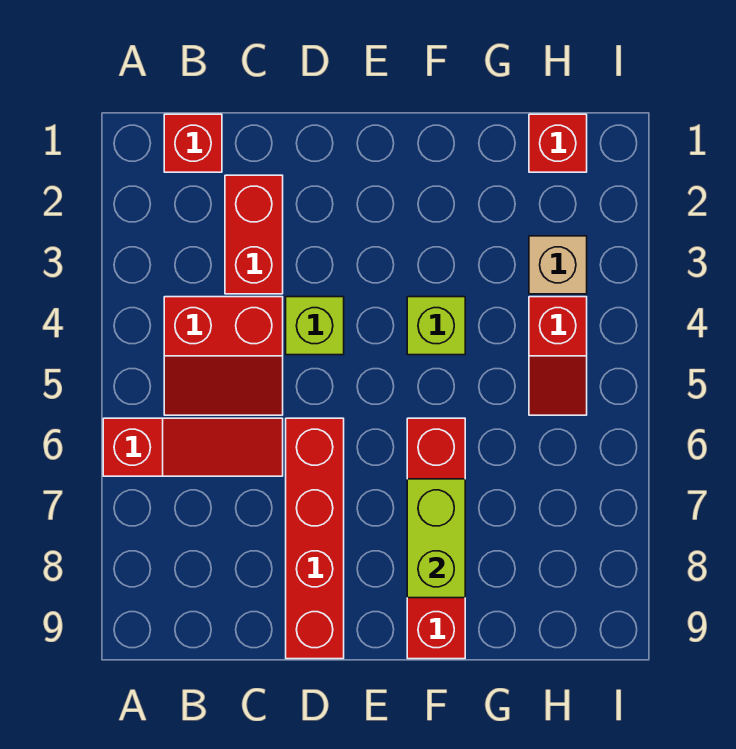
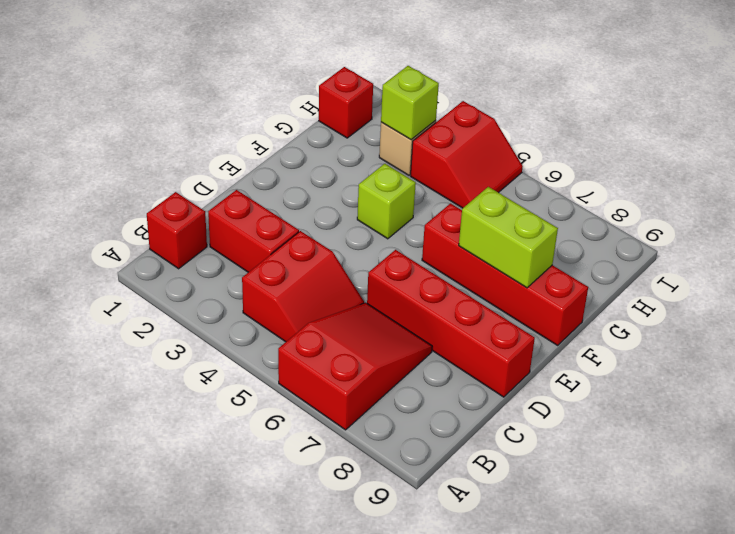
red slope A6:C6 level 1 top A -> red slope A6:C7 level 1 top A
lime brick D4 level 1 -> lime brick H3 level 2
red slope H4:H5 level 1 top 4 -> red slope H4:I5 level 1 top 4

